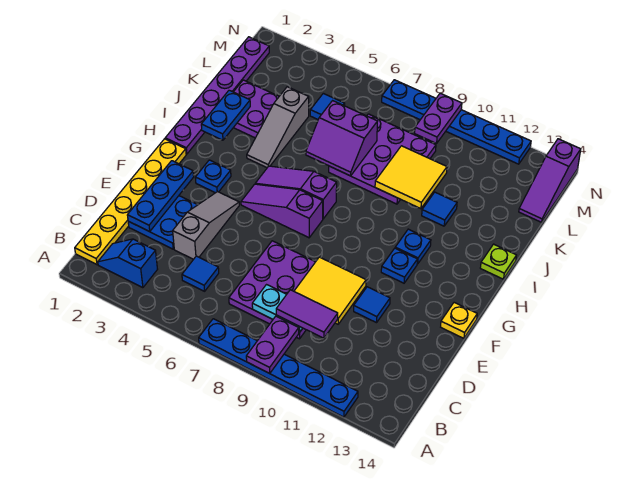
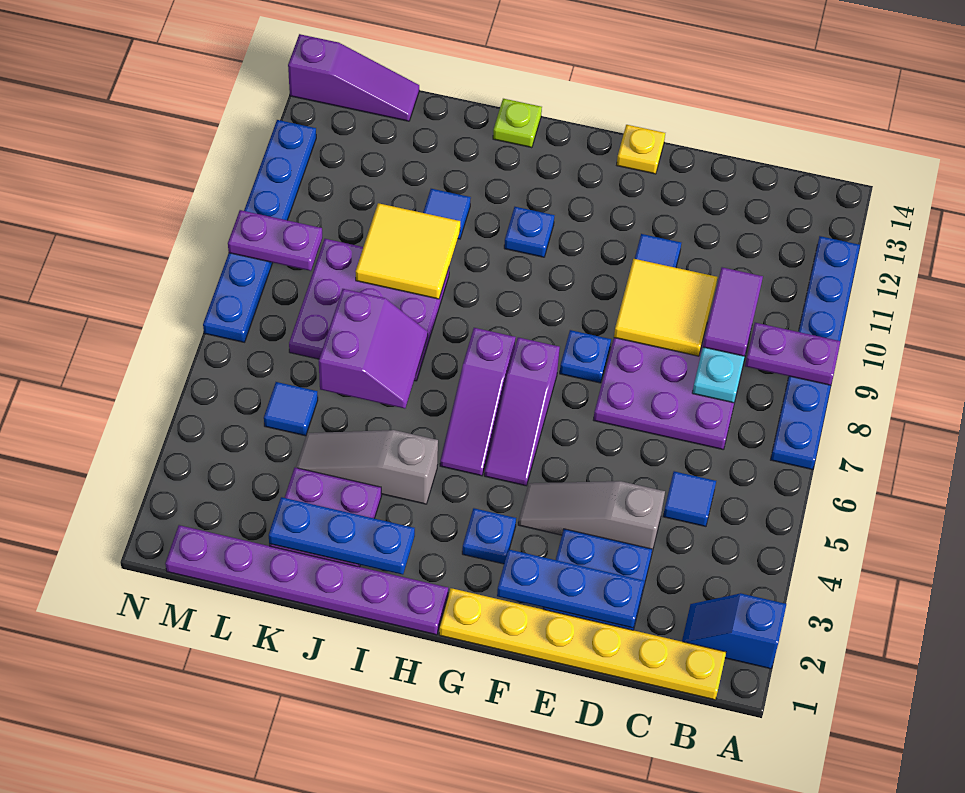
blue slope B2:B3 level 1 top 3 -> blue slope A2:B2 level 1 top A
blue plate G11 level 1 -> blue plate F8 level 1
blue plate I2:J2 level 2 -> blue plate I2:K2 level 2
grey slope I4:K4 level 1 top K -> grey slope I4:K4 level 1 top I

